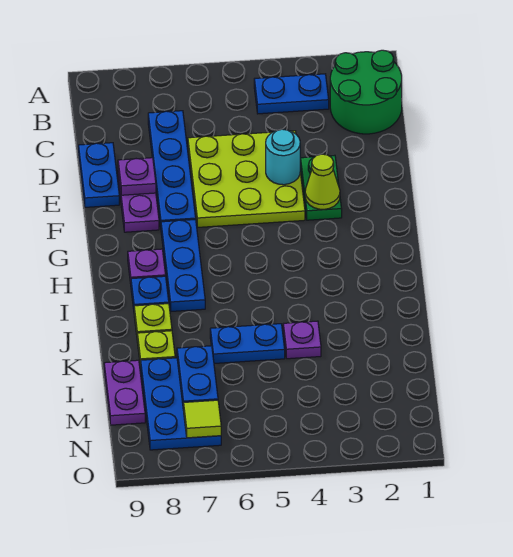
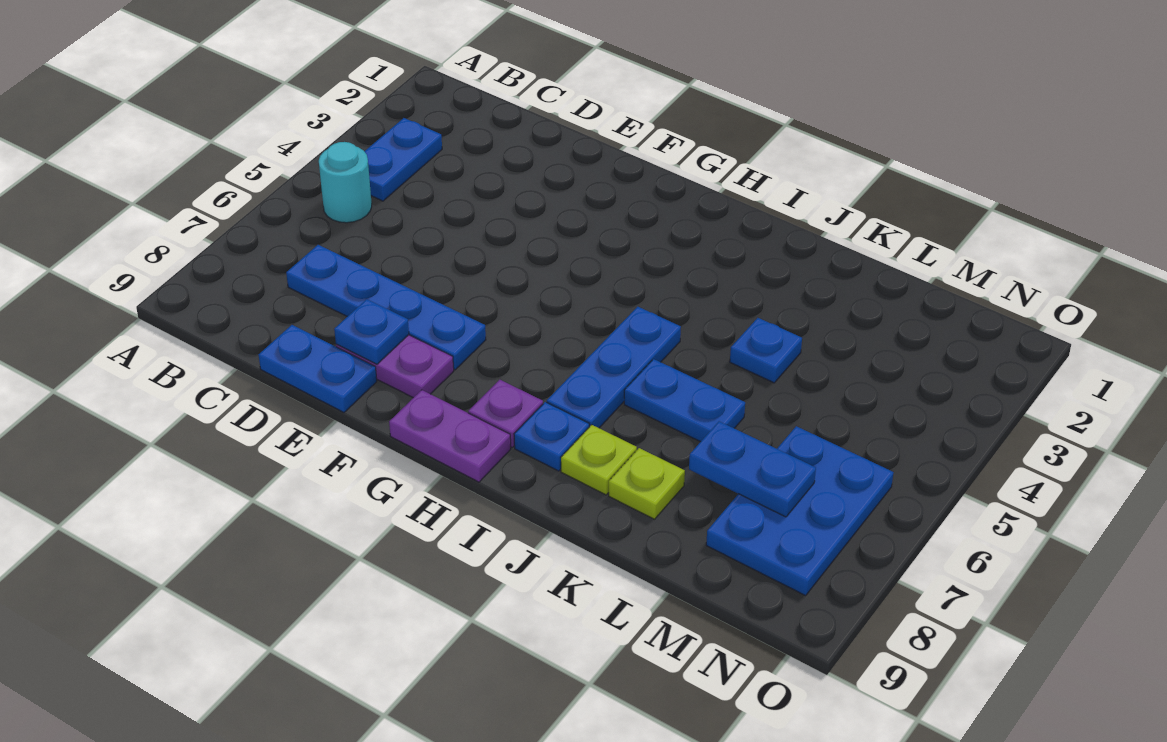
green round brick B1:C2 level 1 -> none
lime plate D4:F6 level 1 -> none
green plate E3:F3 level 1 -> none
cyan round brick E4 level 2 -> cyan round brick B5 level 1
purple plate E8 level 2 -> blue plate E8 level 2
lime cone F3 level 2 -> none
blue plate G7:I7 level 1 -> blue plate I5:I7 level 1
purple plate K4 level 1 -> blue plate K4 level 1
blue plate K5:K6 level 1 -> blue plate J6:K6 level 1
blue plate L7:N8 level 1 -> blue plate M6:N8 level 1
purple plate L9:M9 level 1 -> purple plate G9:H9 level 1
lime tile N7 level 2 -> none

